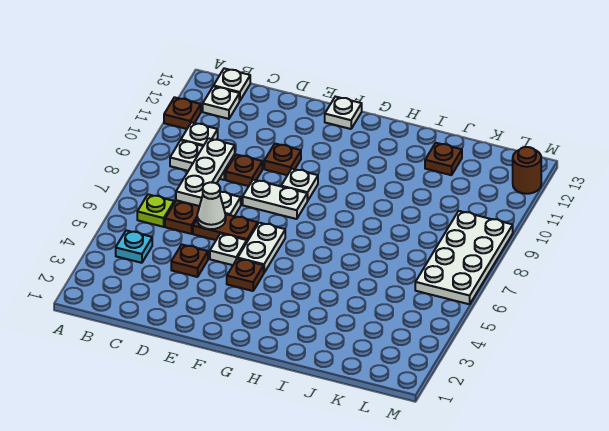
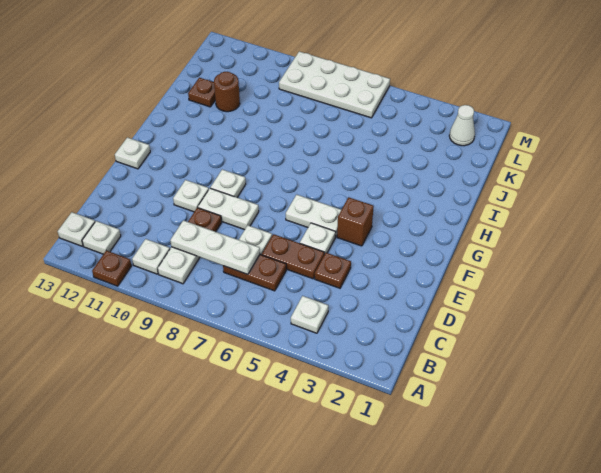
cyan plate B4 level 1 -> white plate B4 level 1
lime plate B6 level 1 -> none
brown plate D6:E6 level 1 -> brown plate D5:D6 level 1
white cone D6 level 2 -> white cone L2 level 1
white plate E8:F8 level 1 -> white plate E8:E9 level 1
brown plate E10 level 1 -> white plate E10 level 1
brown plate F4 level 1 -> brown brick F4 level 1
brown round brick M12 level 1 -> brown round brick J11 level 1

